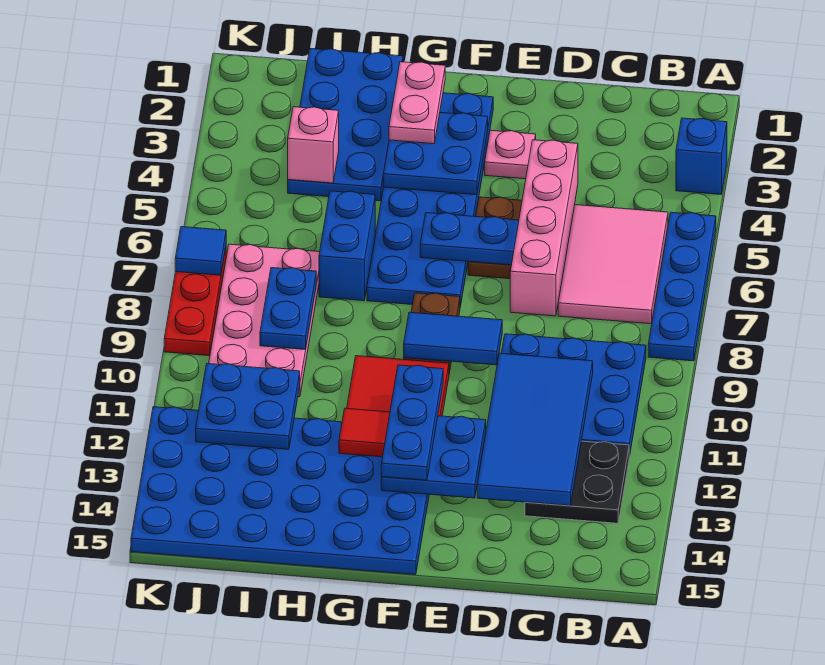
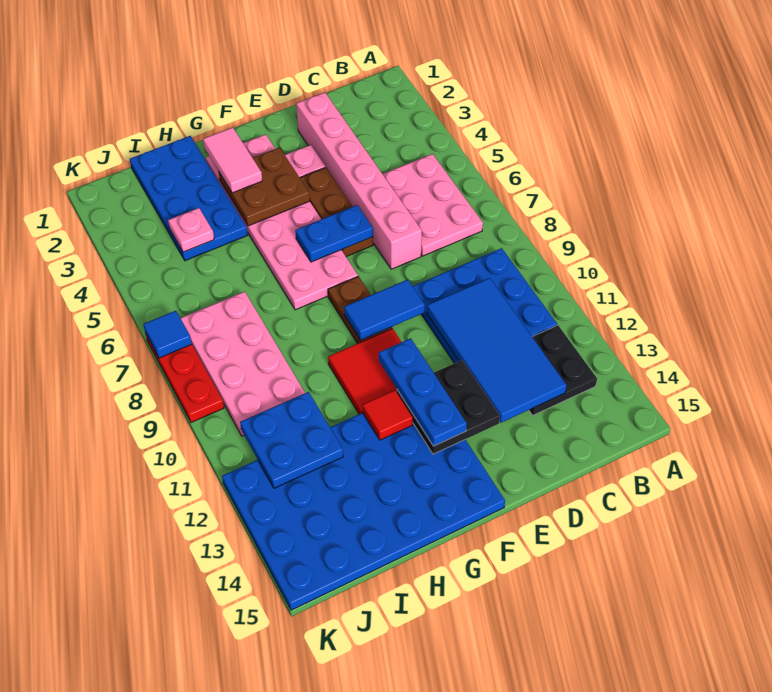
blue brick A3 level 1 -> none
blue plate A5:A8 level 1 -> none
pink tile B5:C7 level 1 -> pink plate B5:C7 level 1
pink brick D4:D7 level 1 -> pink brick D2:D7 level 1
brown plate E5:E6 level 1 -> brown plate E4:E6 level 1
blue plate E12:F13 level 2 -> black plate E12:F13 level 2
blue plate F2:G7 level 1 -> pink plate F2:G7 level 1
blue plate F3:G4 level 2 -> brown plate F3:G4 level 2
pink plate G2:G3 level 3 -> pink tile G2:G3 level 3
blue brick H6:H7 level 1 -> none
pink brick I4 level 2 -> pink plate I4 level 2
blue plate I8:I9 level 2 -> none

